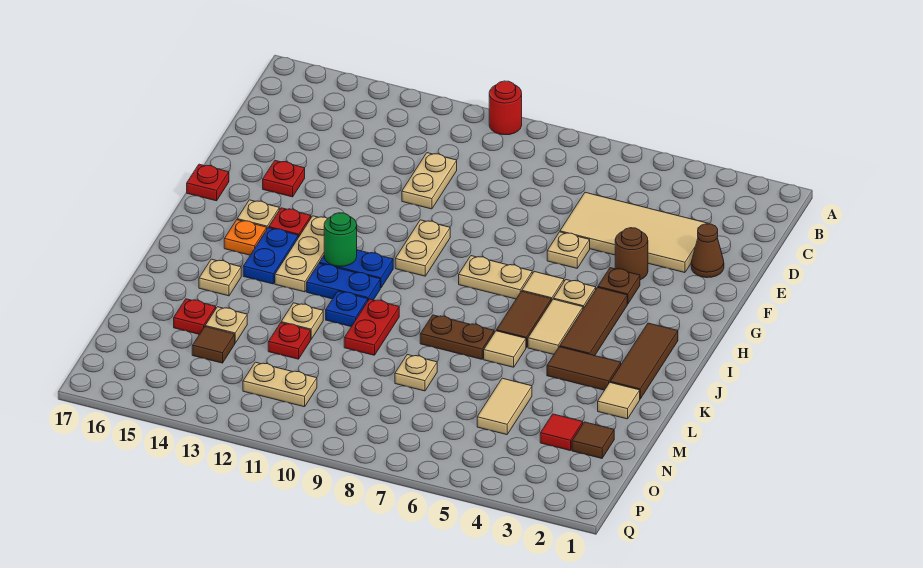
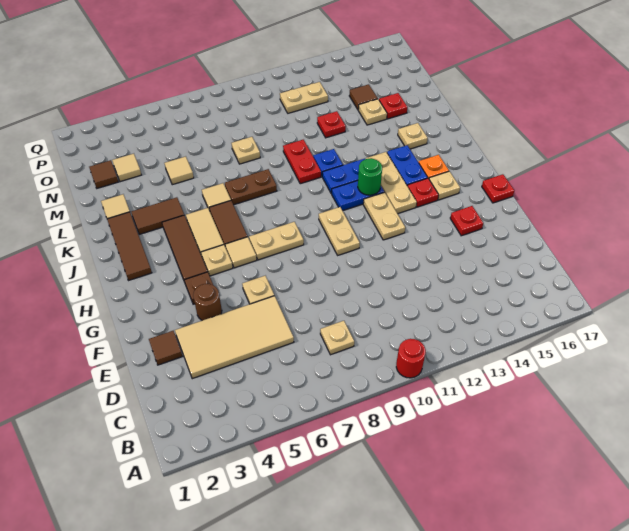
tan plate D11:E11 level 1 -> tan plate G12:H12 level 1
brown cone E2 level 1 -> brown tile E2 level 1
tan plate L12 level 1 -> tan plate C8 level 1
tan tile M5:N5 level 1 -> tan tile M5 level 1
red tile N3 level 1 -> tan tile N3 level 1

